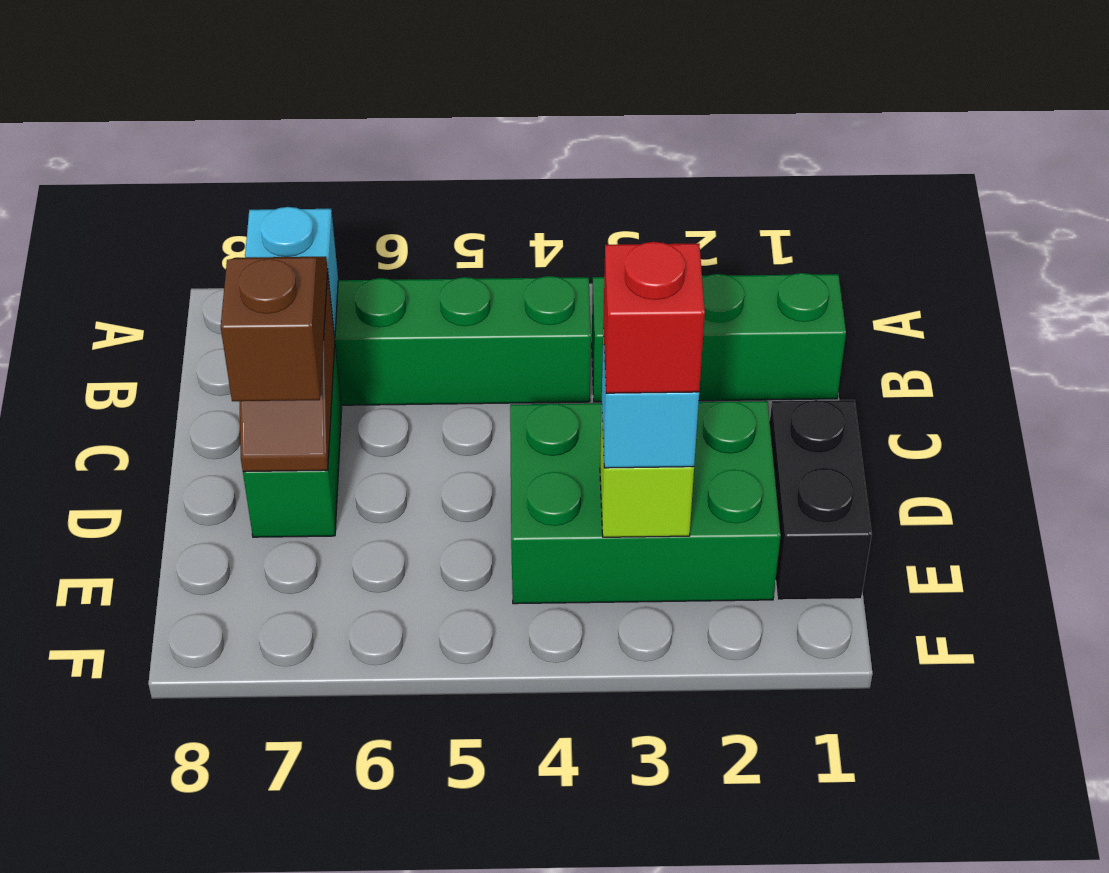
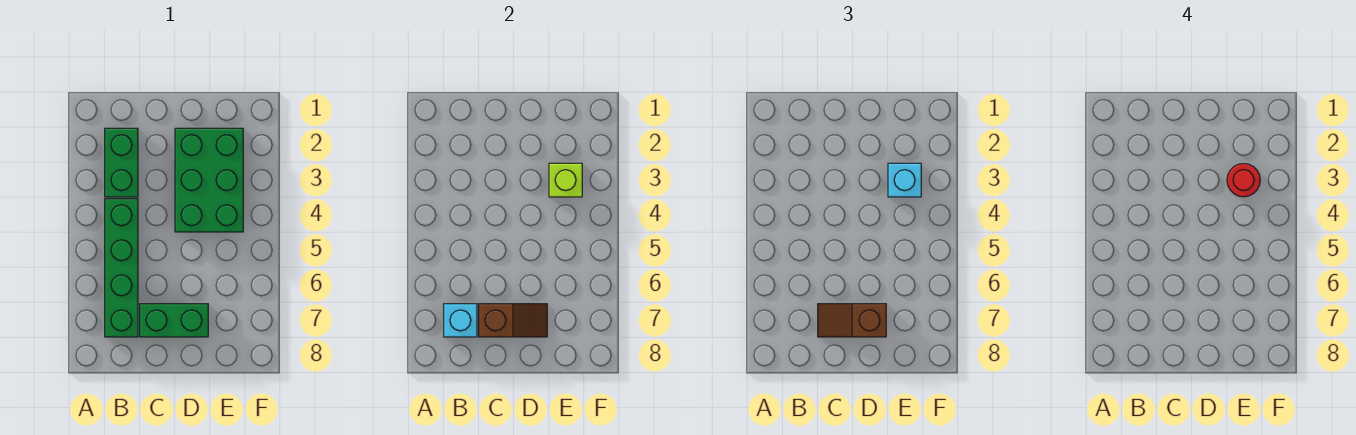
green brick B1:B3 level 1 -> green brick B2:B3 level 1
black brick D1:E1 level 1 -> none
red brick E3 level 4 -> red round brick E3 level 4

